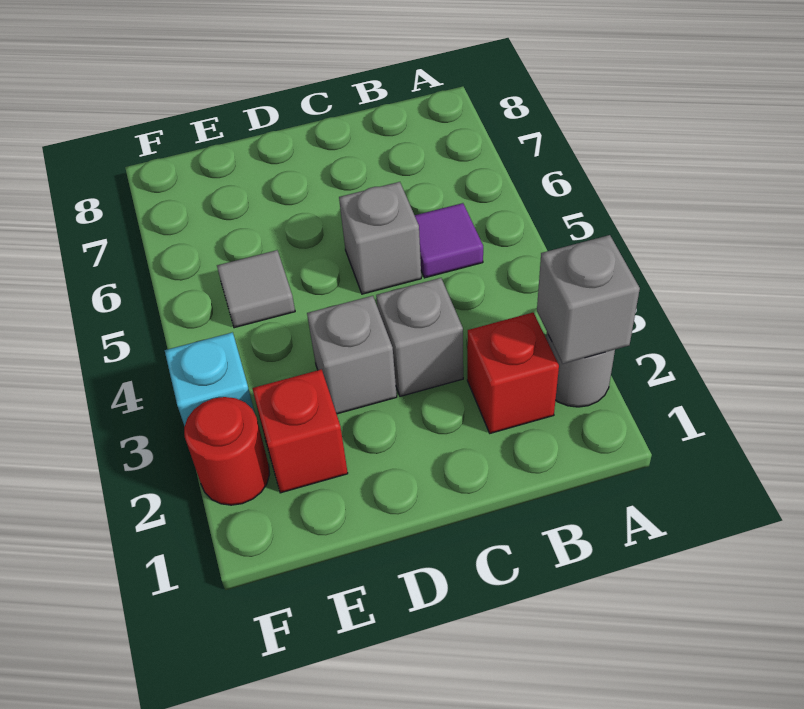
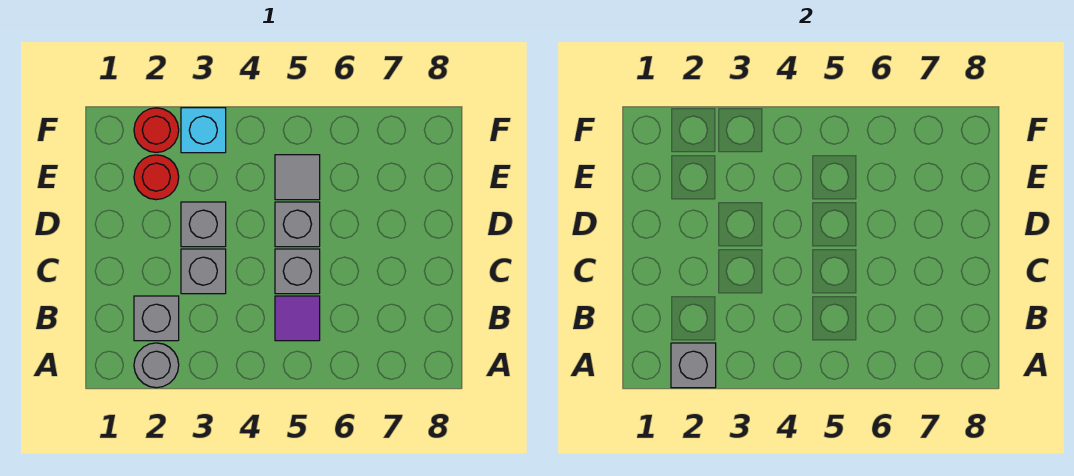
red brick B2 level 1 -> grey brick B2 level 1
none -> grey brick D5 level 1
red brick E2 level 1 -> red round brick E2 level 1

